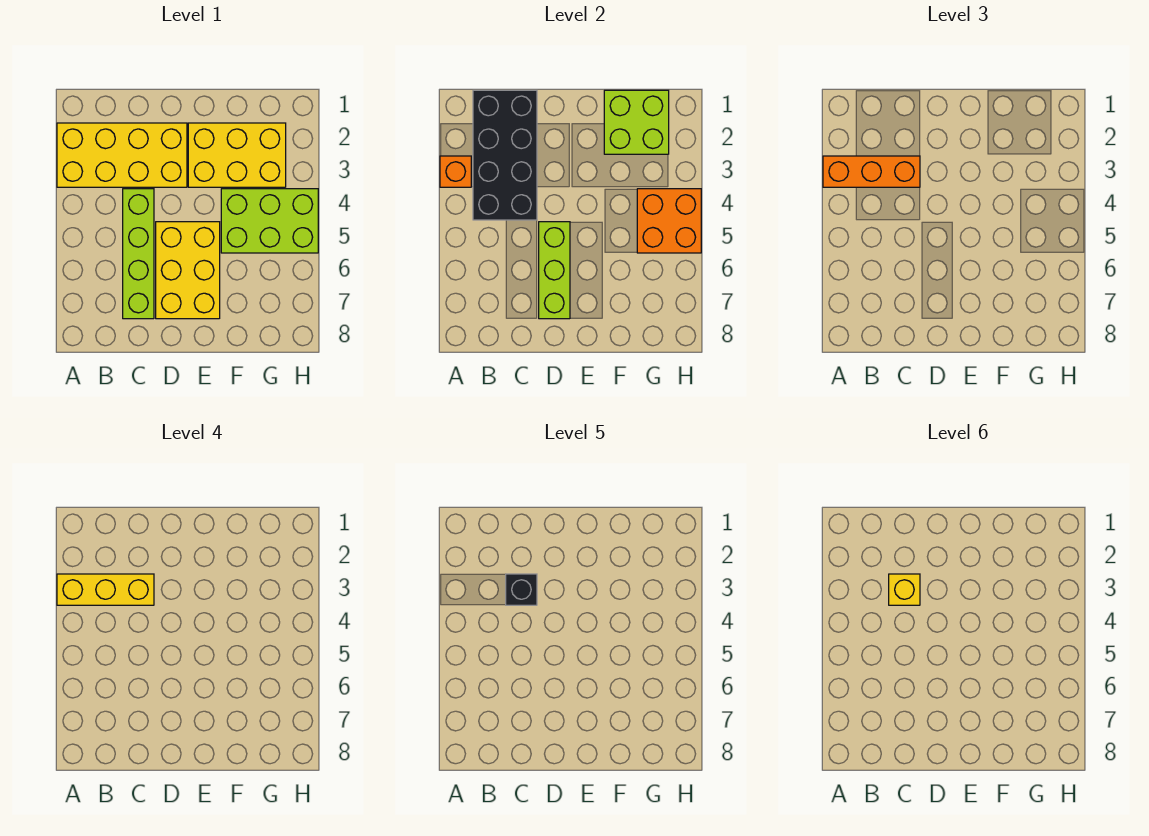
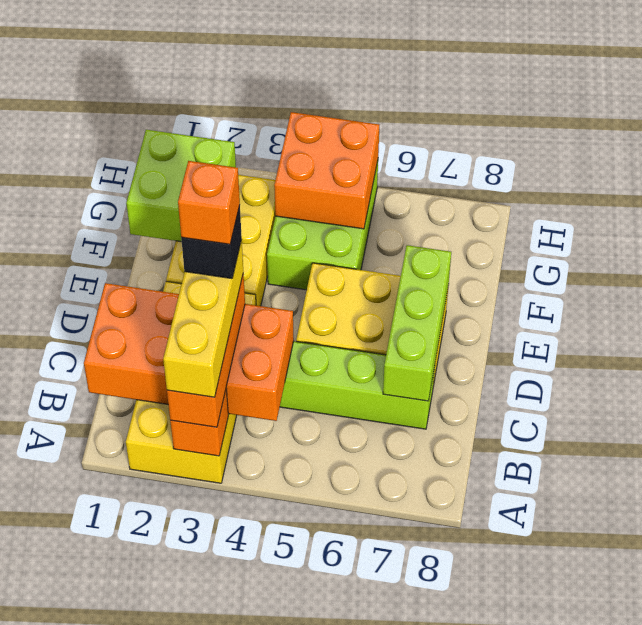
black brick B1:C4 level 2 -> orange brick B1:C4 level 2
yellow brick C3 level 6 -> orange brick C3 level 6
lime brick D5:D7 level 2 -> lime brick C7:E7 level 2

